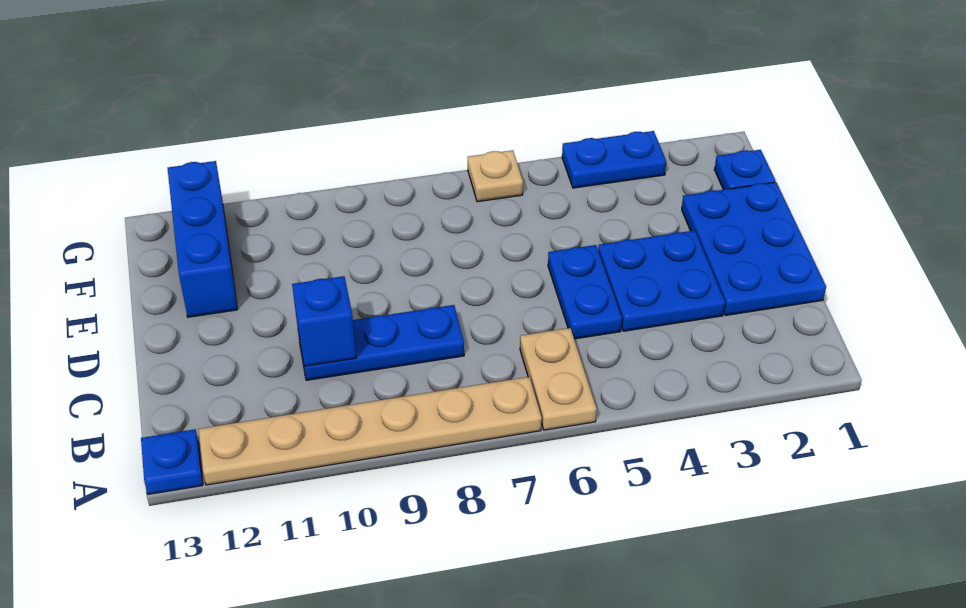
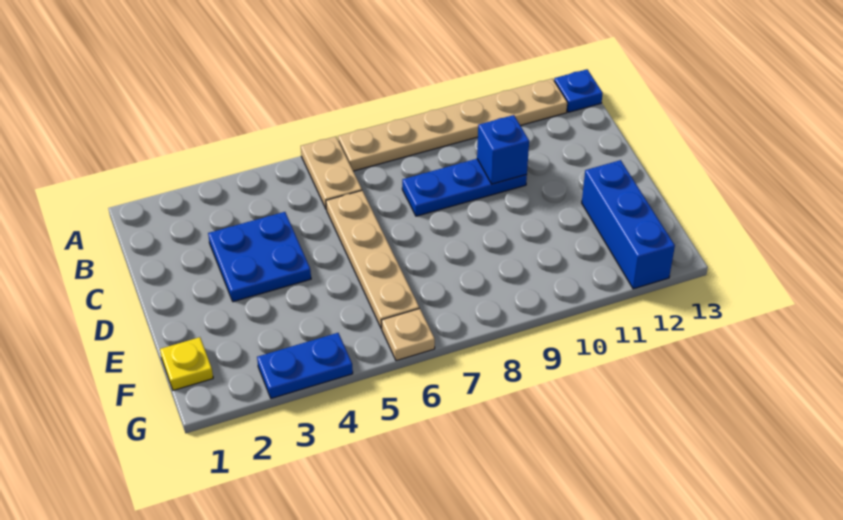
blue plate C1:E2 level 1 -> none
blue plate C5:D5 level 1 -> none
none -> tan plate C6:F6 level 1
blue plate F1 level 1 -> yellow plate F1 level 1

